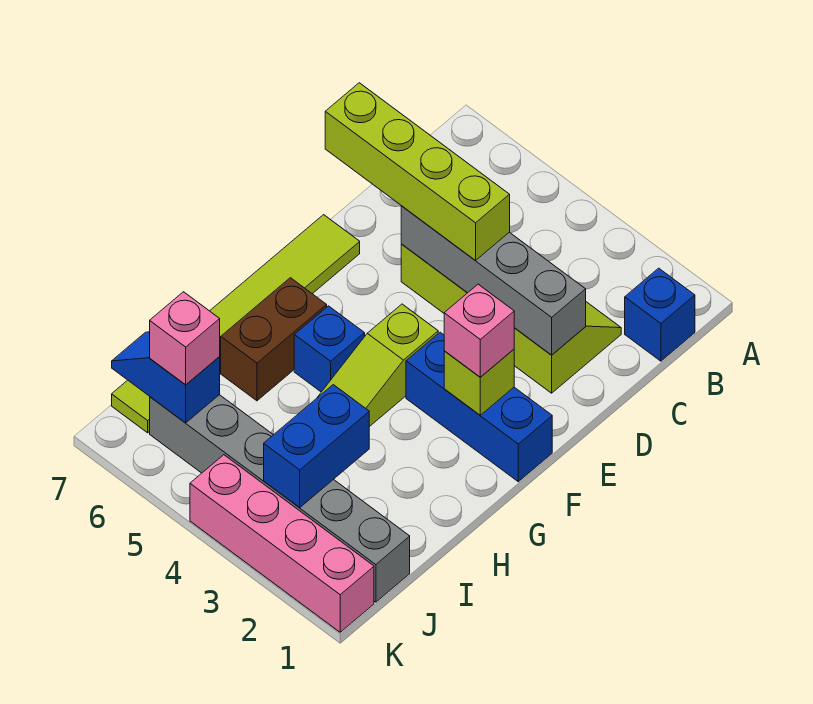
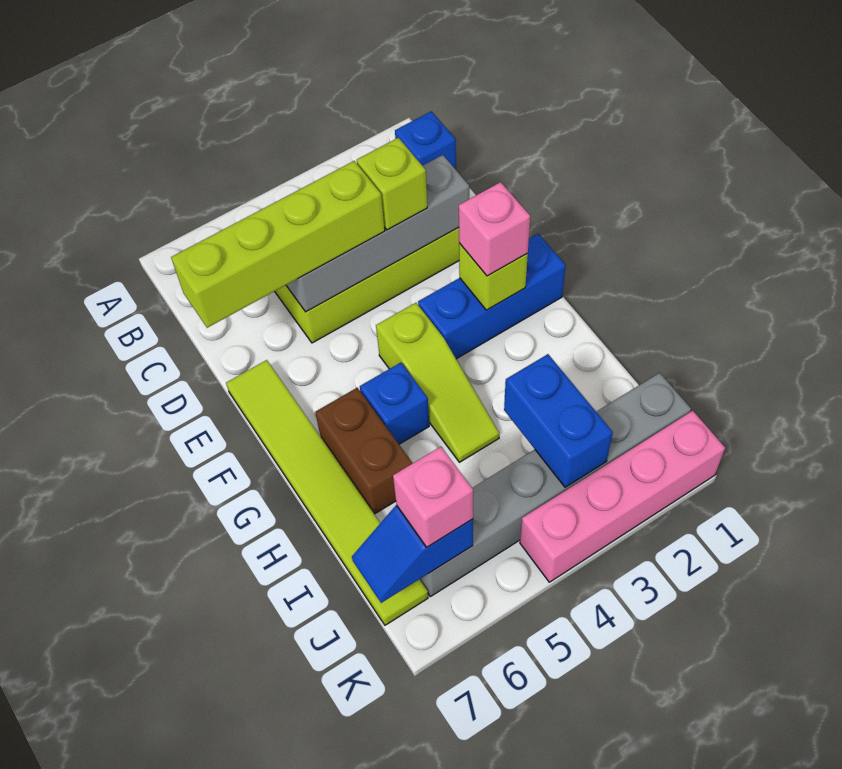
none -> lime brick D3 level 3

